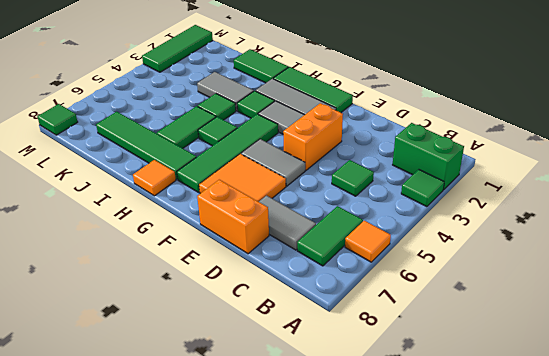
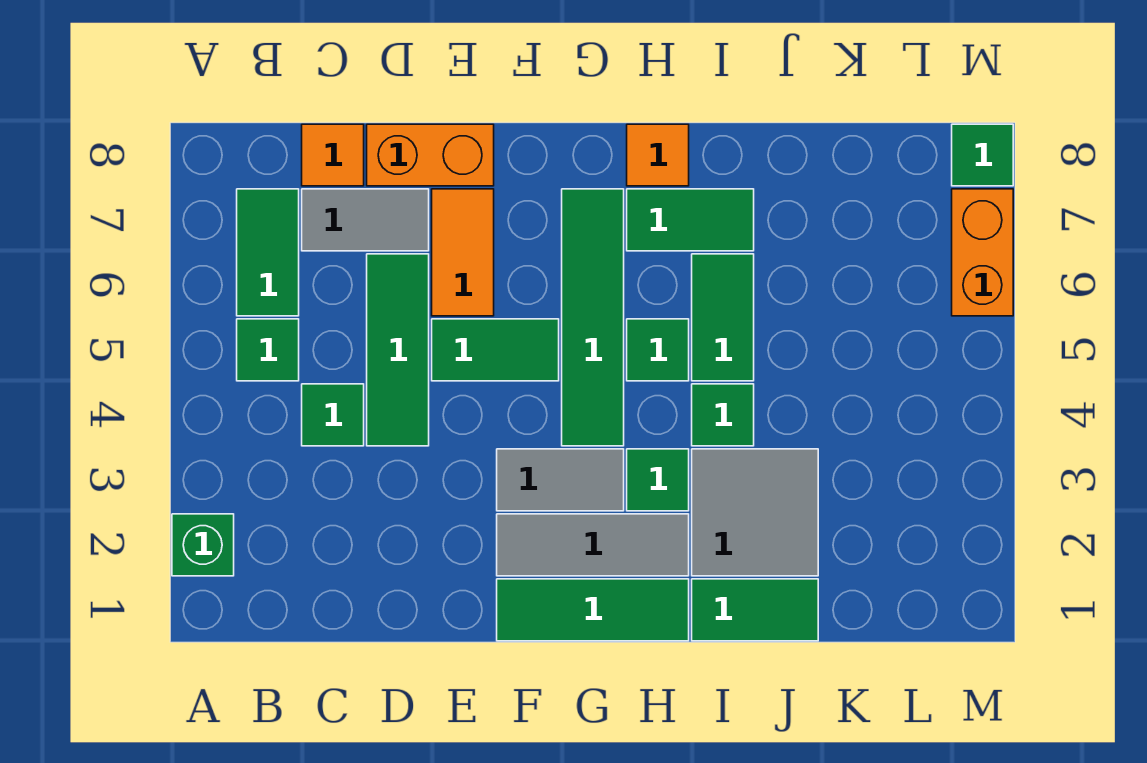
green brick A2:B2 level 1 -> green brick A2 level 1
green tile A3 level 1 -> green tile B5 level 1
orange tile A6 level 1 -> orange tile C8 level 1
orange brick E3:E4 level 1 -> orange brick M6:M7 level 1
grey tile E5:F5 level 1 -> green tile E5:F5 level 1
orange tile E6:F7 level 1 -> orange tile E6:E7 level 1
green tile H7:K7 level 1 -> green tile H7:I7 level 1
grey tile I3:J3 level 1 -> grey tile I2:J3 level 1
green tile M1:M3 level 1 -> green tile D4:D6 level 1

